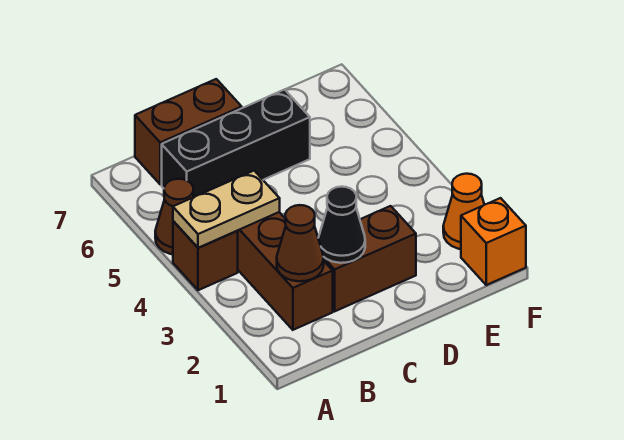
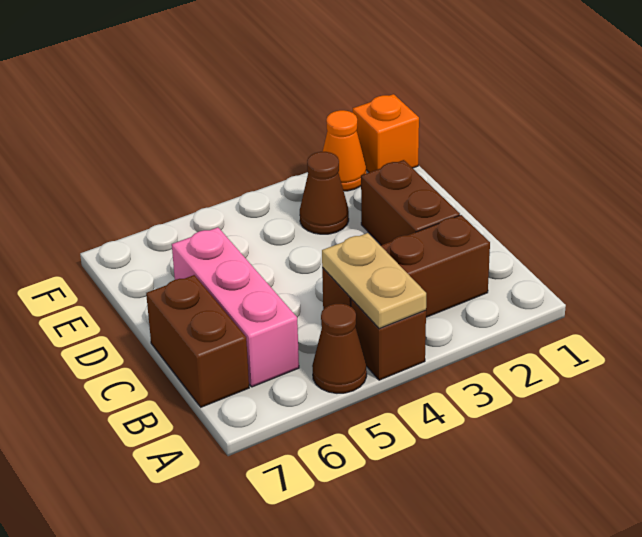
brown cone B2 level 2 -> brown cone E3 level 1
black brick B6:D6 level 1 -> pink brick B6:D6 level 1
black cone C2 level 2 -> none

